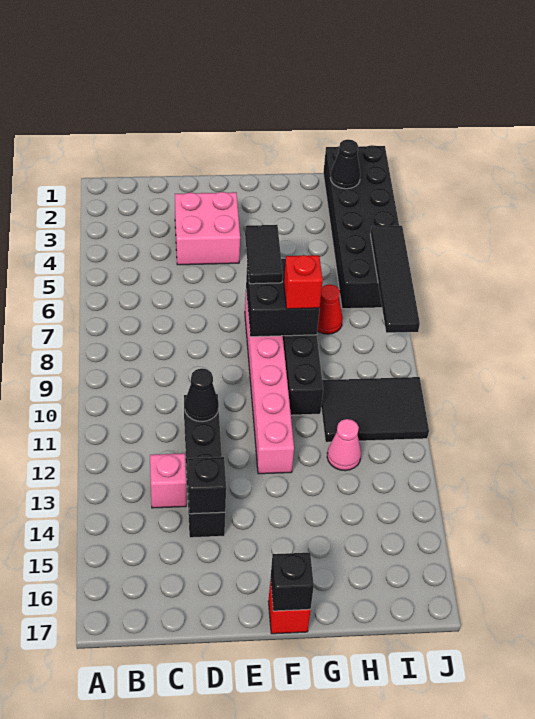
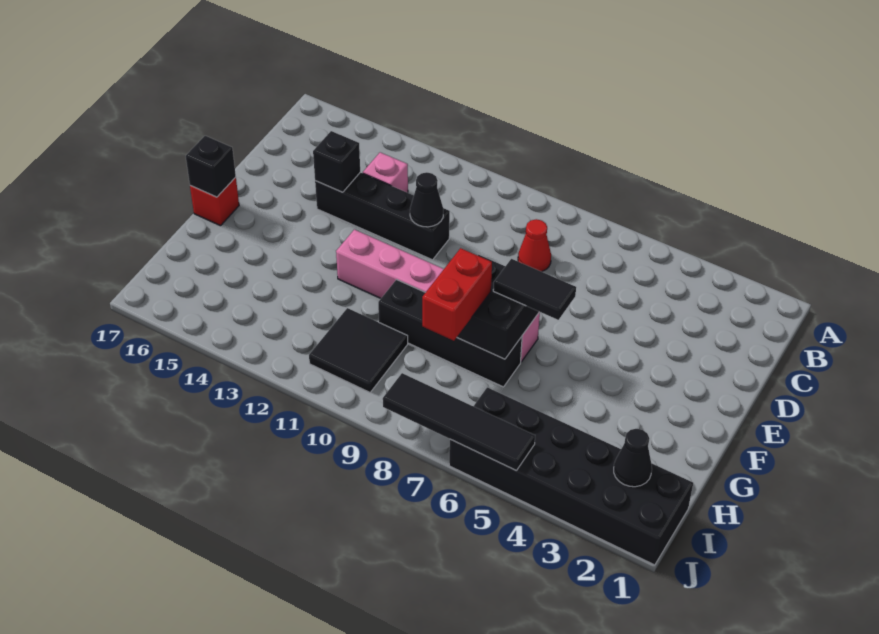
pink brick D3:E4 level 1 -> none
red brick G8 level 3 -> red brick G8:H8 level 3
red cone H7 level 1 -> red cone C8 level 1
black tile H10:J11 level 1 -> black tile H10:I11 level 1
pink cone H12 level 1 -> none

